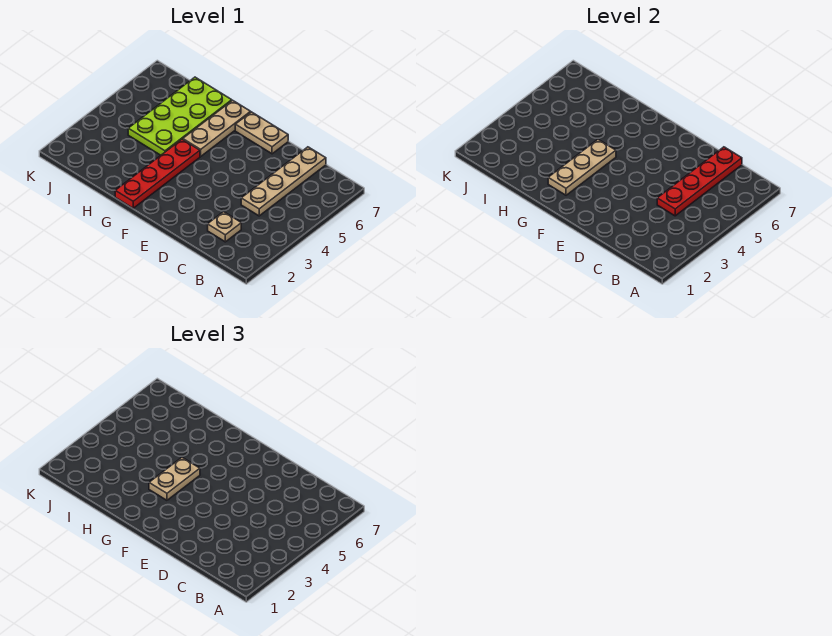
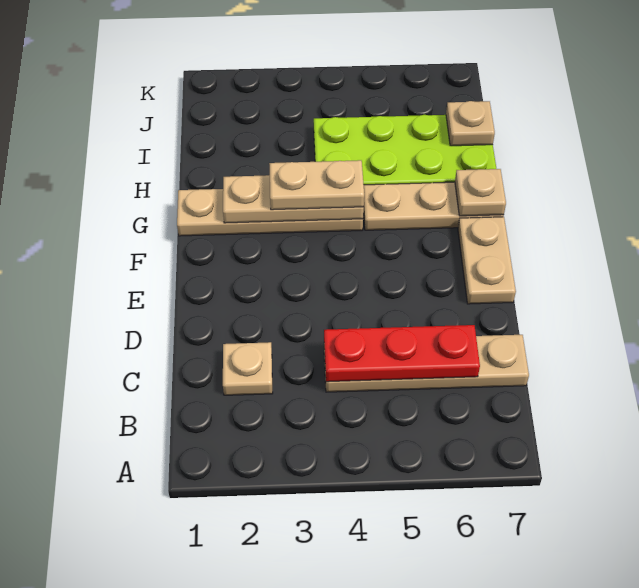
red plate C4:C7 level 2 -> red plate C4:C6 level 2
red plate G1:G4 level 1 -> tan plate G1:G4 level 1
none -> tan plate G7 level 2
none -> tan plate I7 level 2

